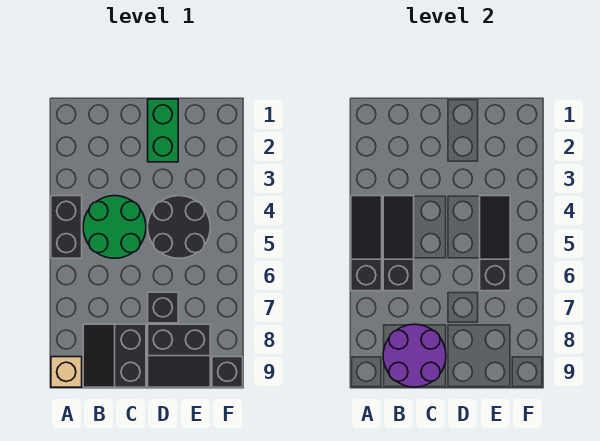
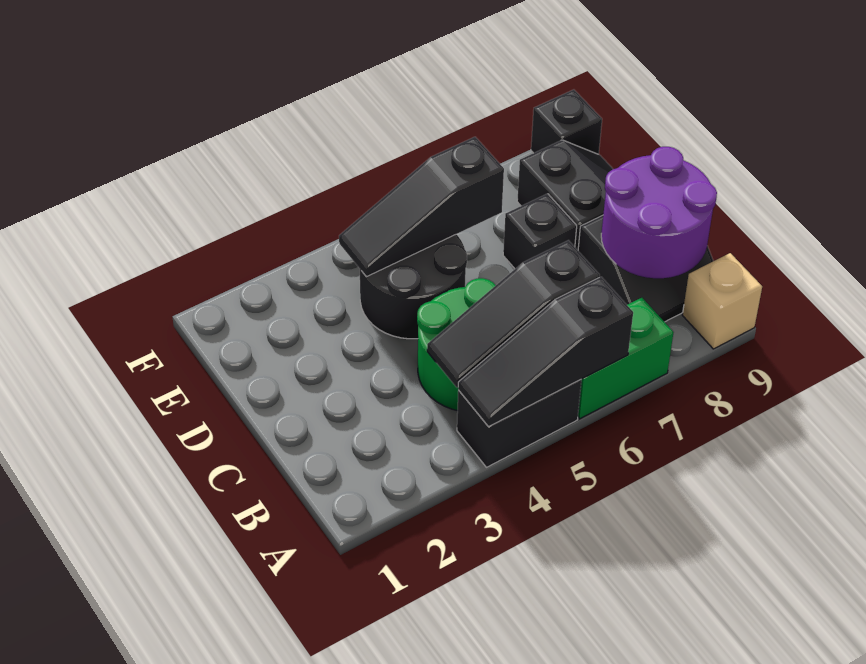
green brick D1:D2 level 1 -> green brick A6:A7 level 1

